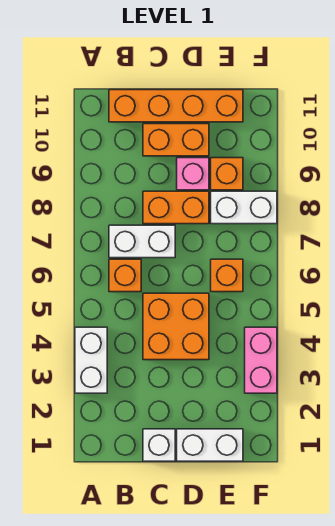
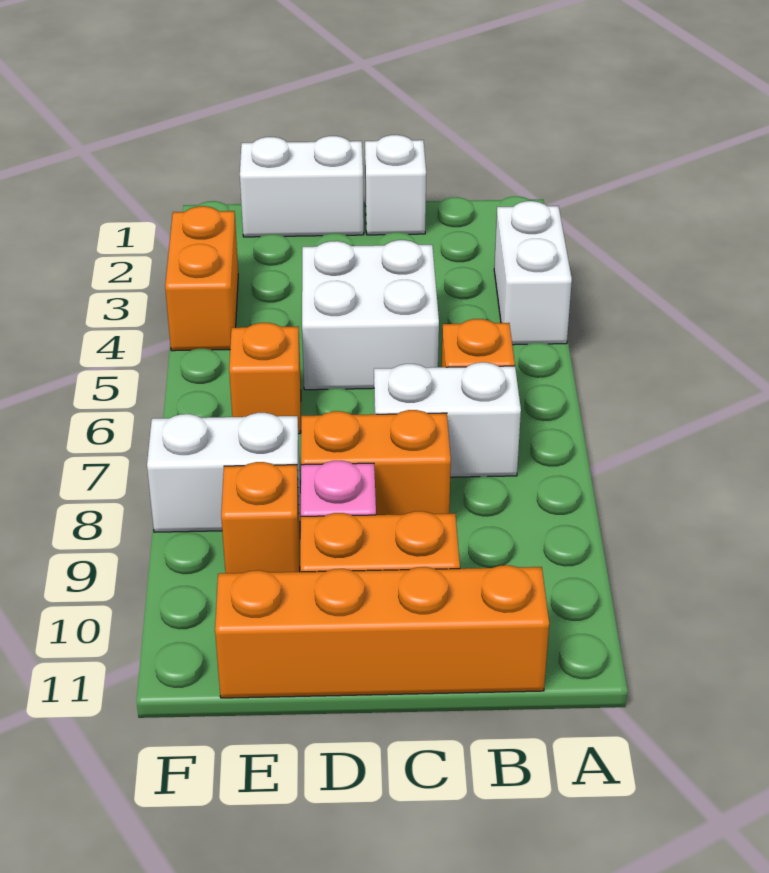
orange brick C4:D5 level 1 -> white brick C4:D5 level 1
pink brick F3:F4 level 1 -> orange brick F3:F4 level 1

